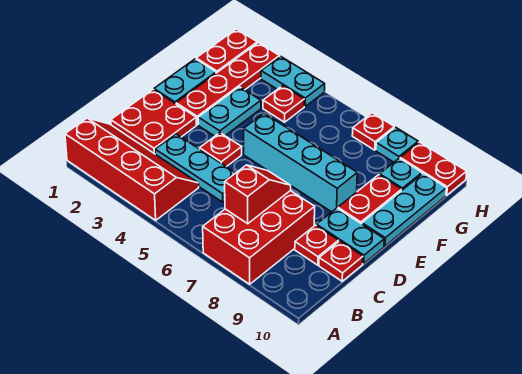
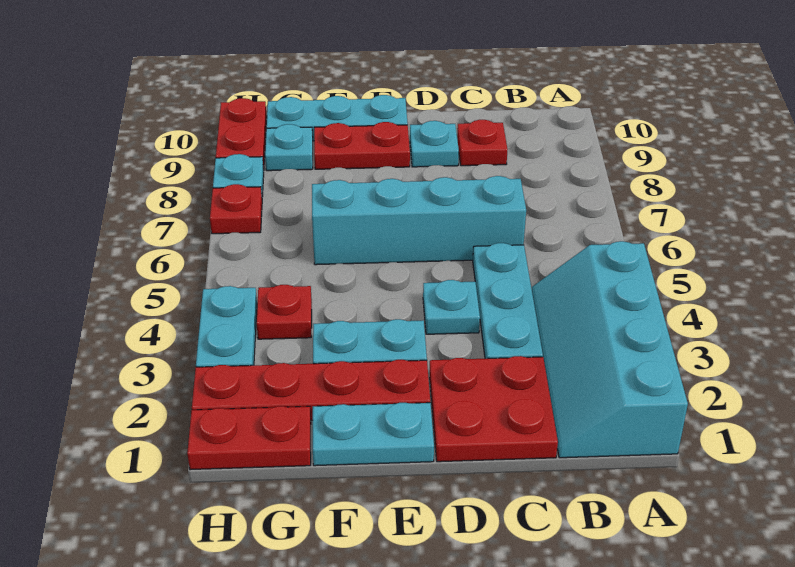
red slope A1:B4 level 1 top A -> cyan slope A1:B4 level 1 top A
red brick A7:C8 level 1 -> none
red slope B7:C7 level 2 top B -> none
red plate C10 level 1 -> none
red plate D4 level 1 -> cyan plate D4 level 1
cyan plate D9:D10 level 1 -> cyan plate D9 level 1
cyan brick E5:E8 level 1 -> cyan brick C6:F6 level 1

